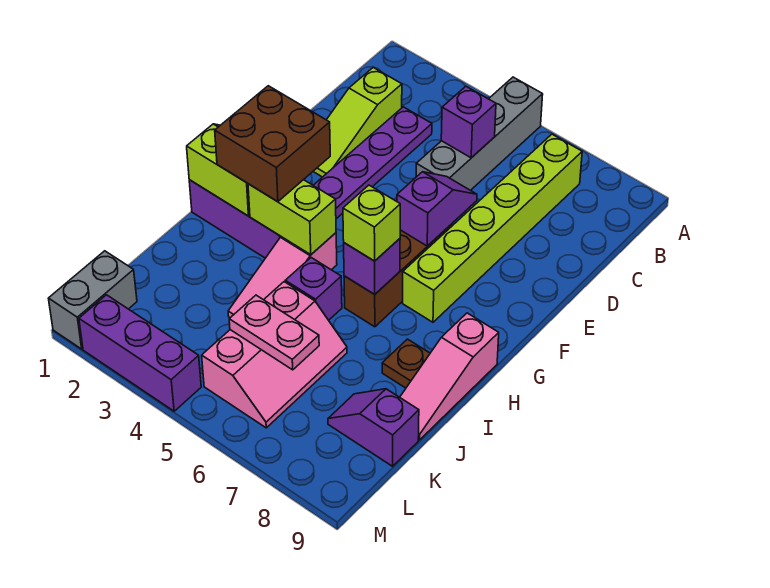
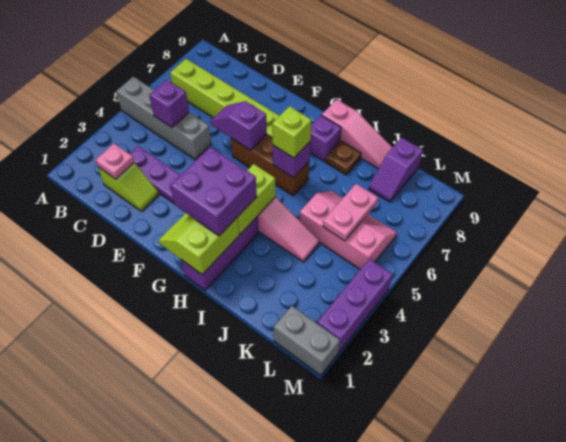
lime slope C2:E2 level 1 top C -> lime slope C2:D2 level 1 top C
none -> pink plate C2 level 2
brown brick G2:H3 level 3 -> purple brick G2:H3 level 3
purple brick I5 level 1 -> purple brick H8 level 1

